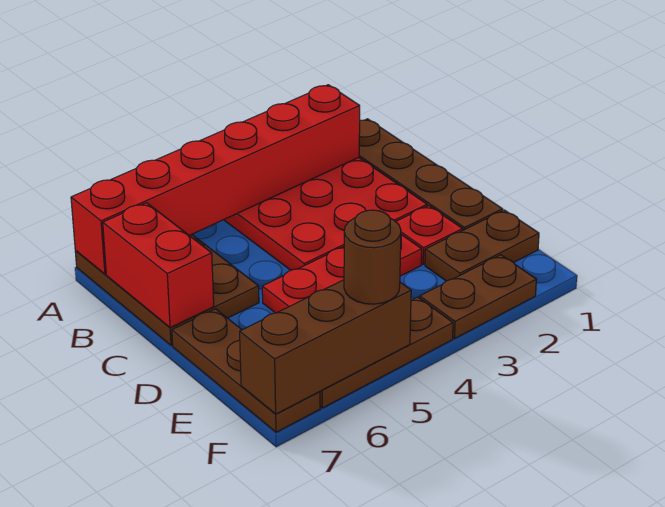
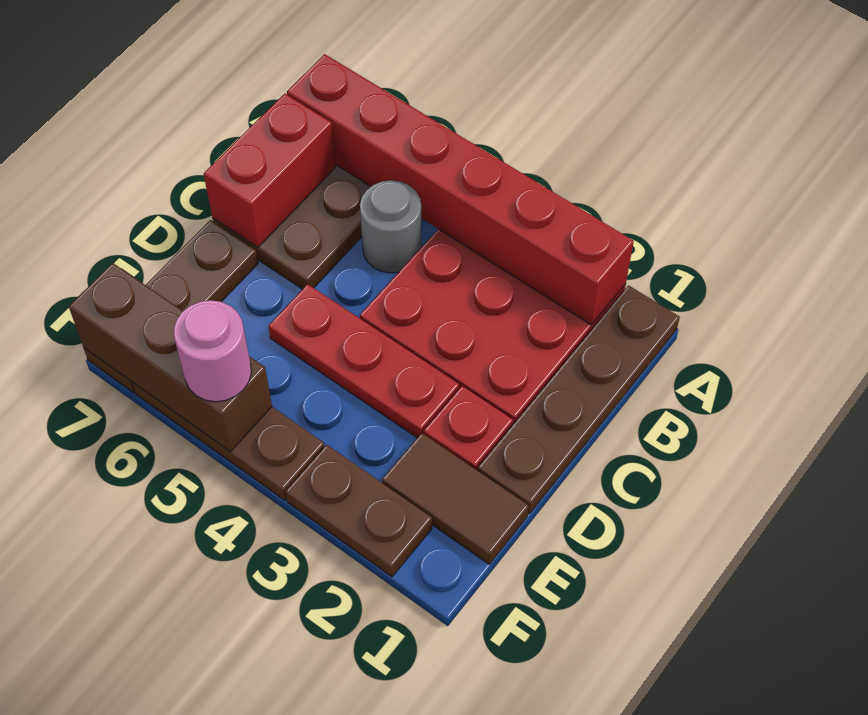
none -> grey round brick B5 level 1
brown plate E1:E2 level 1 -> brown tile E1:E2 level 1
brown round brick F5 level 3 -> pink round brick F5 level 3

